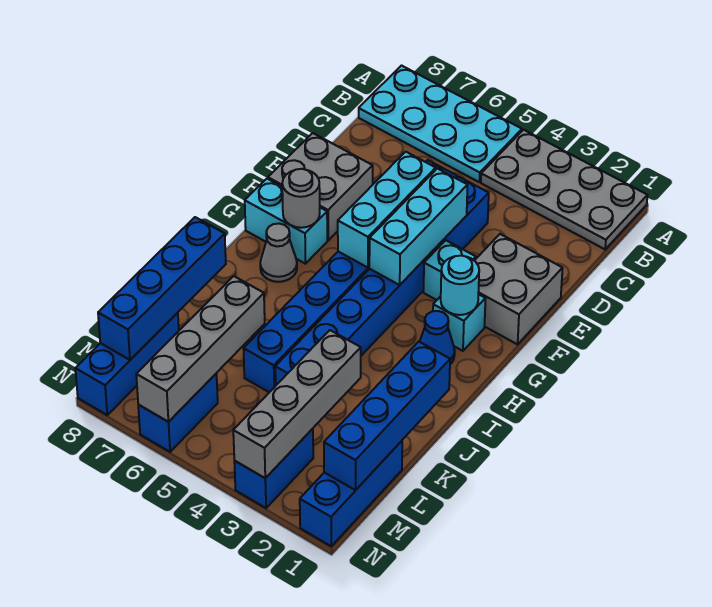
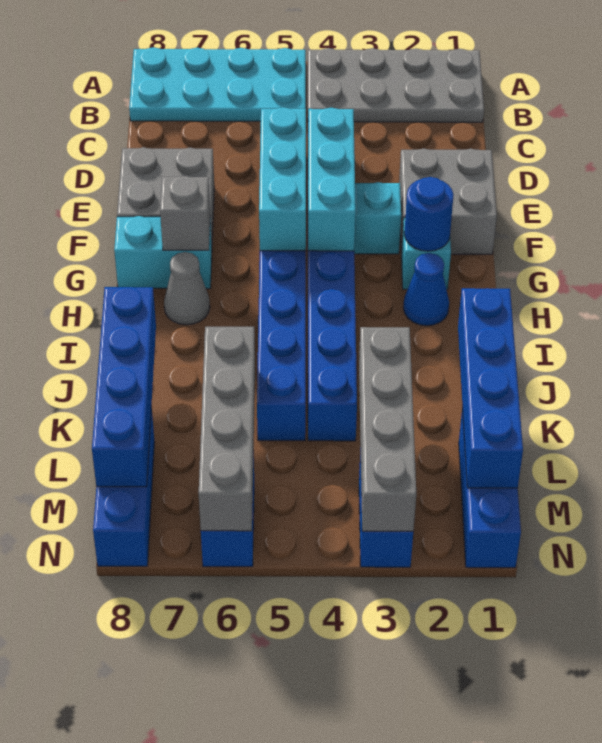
cyan round brick G2 level 2 -> blue round brick G2 level 2
grey round brick G7 level 2 -> grey brick G7 level 2

